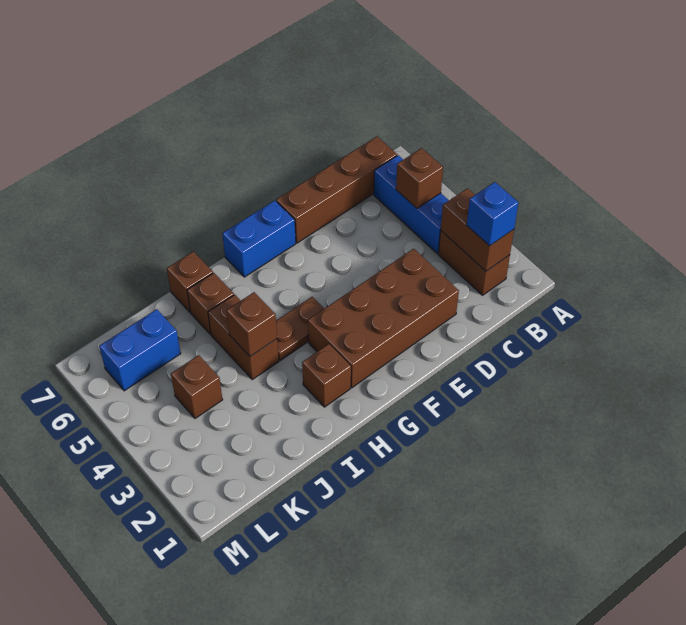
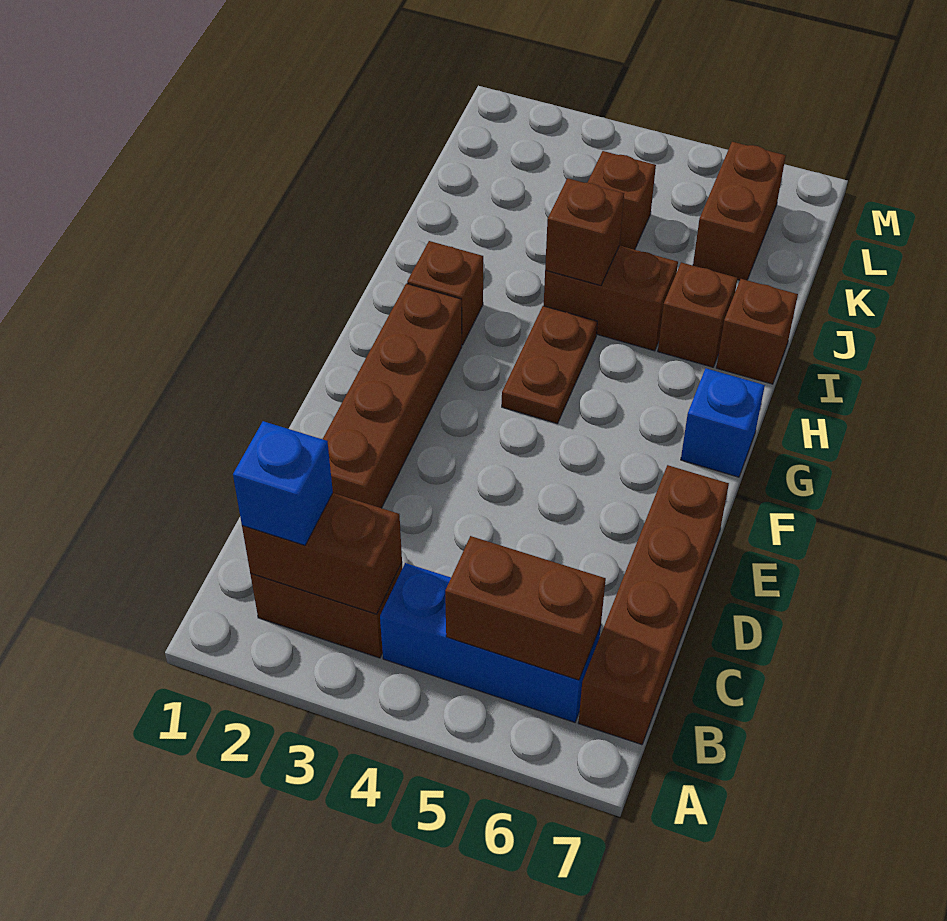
brown brick B5 level 2 -> brown brick B5:B6 level 2
brown brick D2:G3 level 1 -> brown brick D2:G2 level 1
blue brick F7:G7 level 1 -> blue brick G7 level 1
blue brick K6:L6 level 1 -> brown brick K6:L6 level 1

